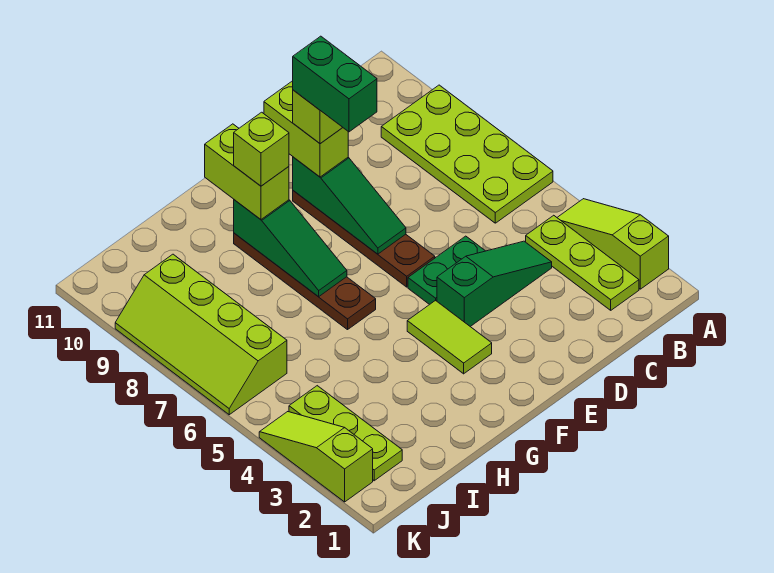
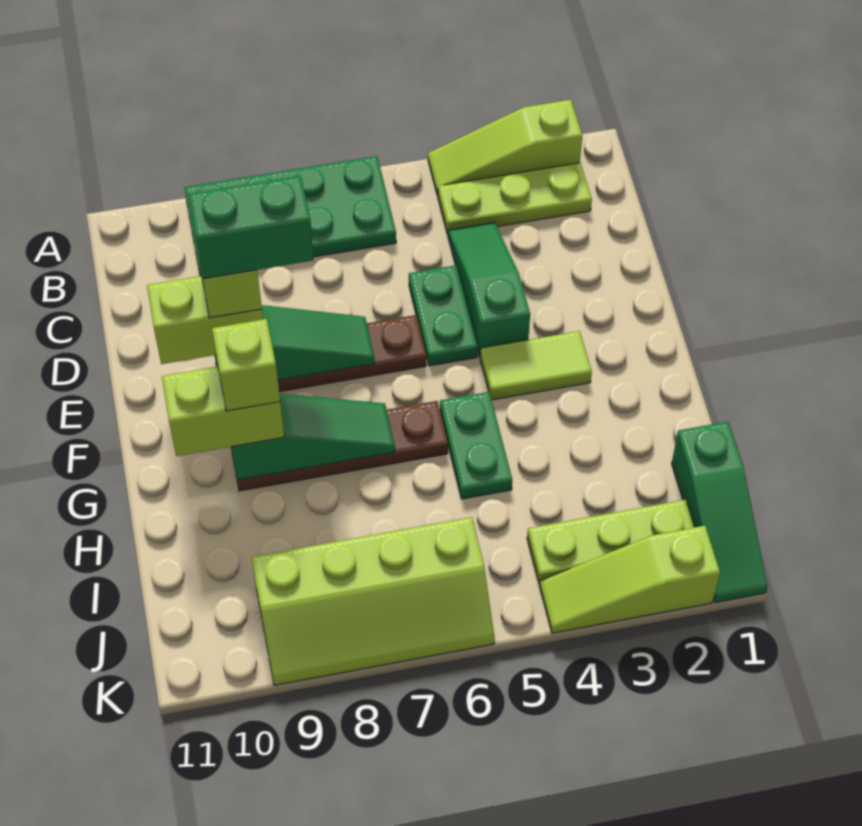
lime plate A6:B9 level 1 -> green plate A6:B9 level 1
none -> green plate G5:H5 level 1
none -> green slope I1:K1 level 1 top I

